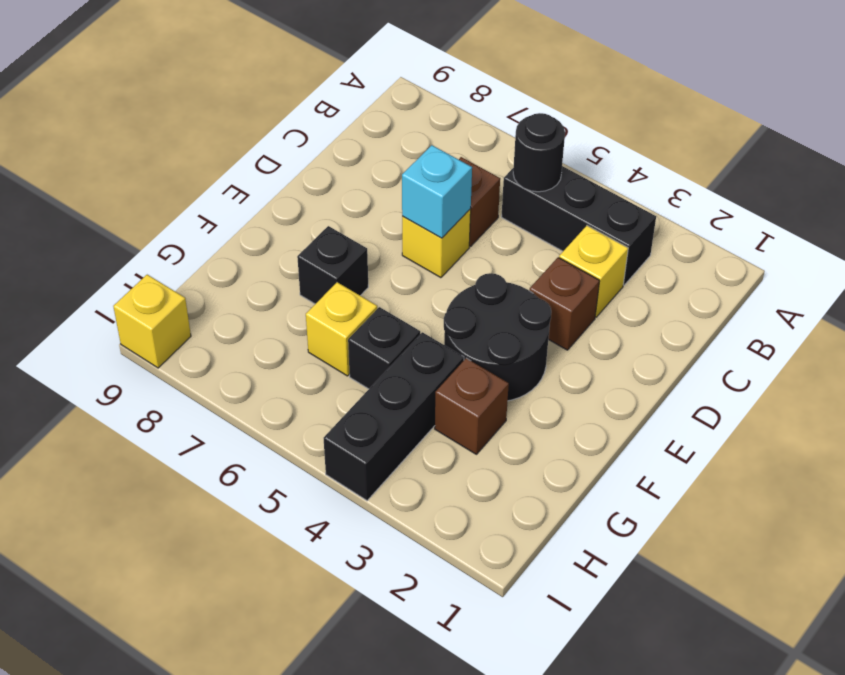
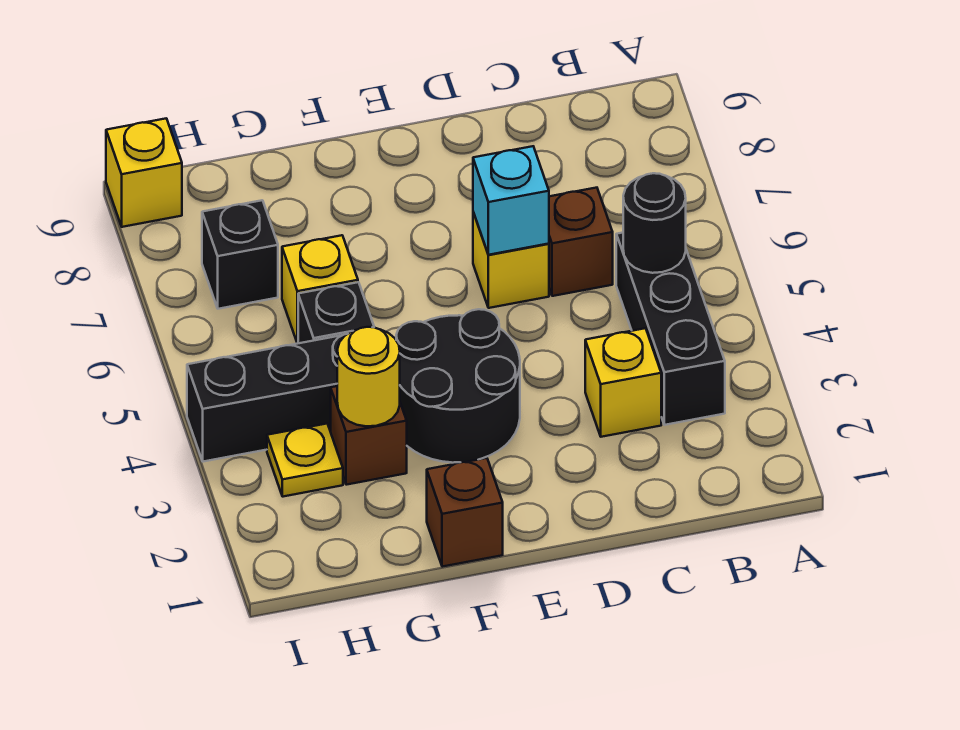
brown brick D3 level 1 -> brown brick F1 level 1
black brick F7 level 1 -> black brick H7 level 1
none -> yellow round brick G3 level 2
none -> yellow plate H3 level 1

